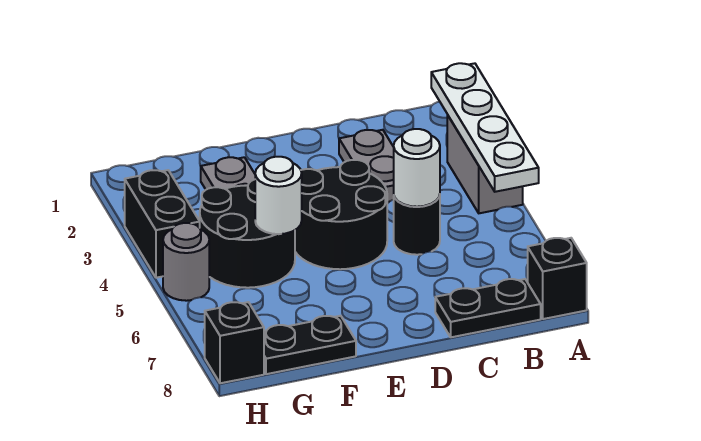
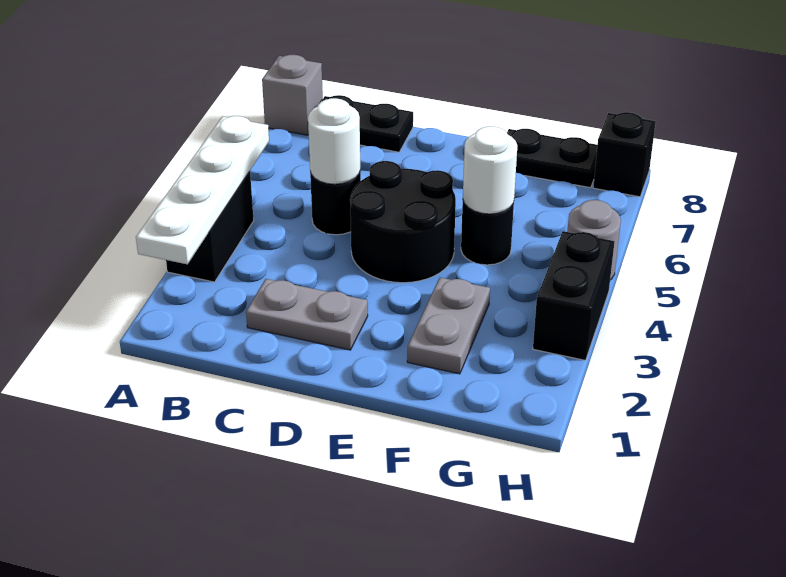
grey brick A3:A4 level 1 -> black brick A3:A4 level 1
black brick A8 level 1 -> grey brick A8 level 1
grey plate C2:C3 level 1 -> grey plate C2:D2 level 1
black round brick F4:G5 level 1 -> black round brick F5 level 1

